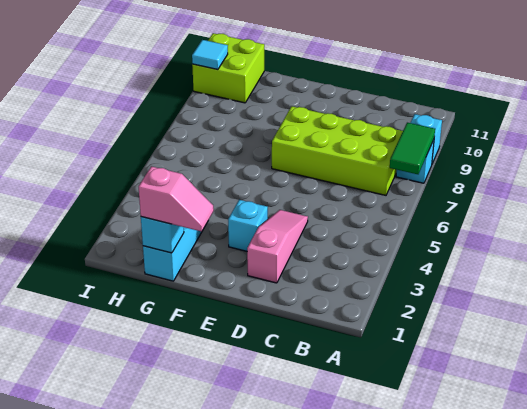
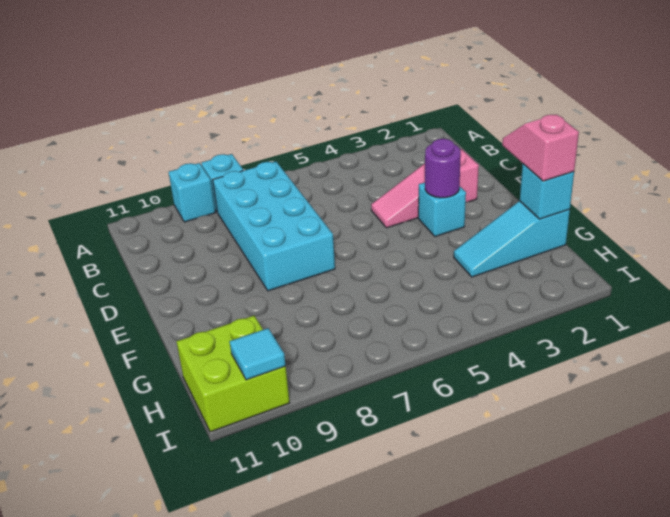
green tile A7:A8 level 2 -> none
lime brick B7:E8 level 1 -> cyan brick B7:E8 level 1
none -> purple round brick E3 level 2

